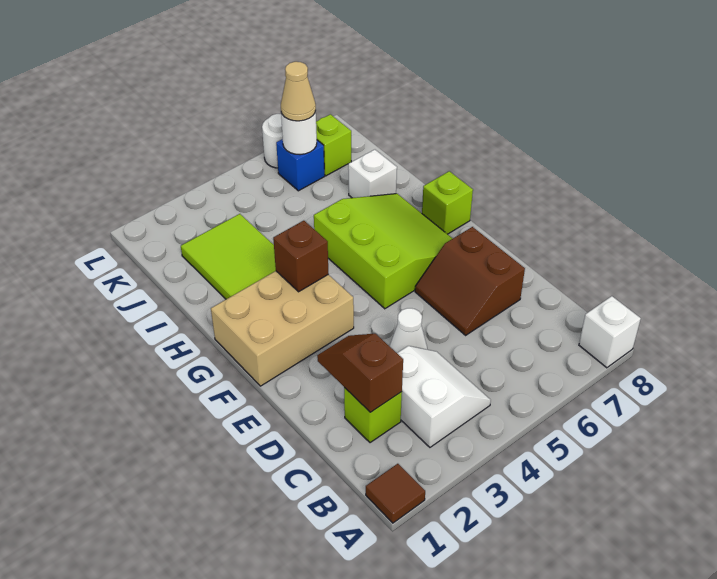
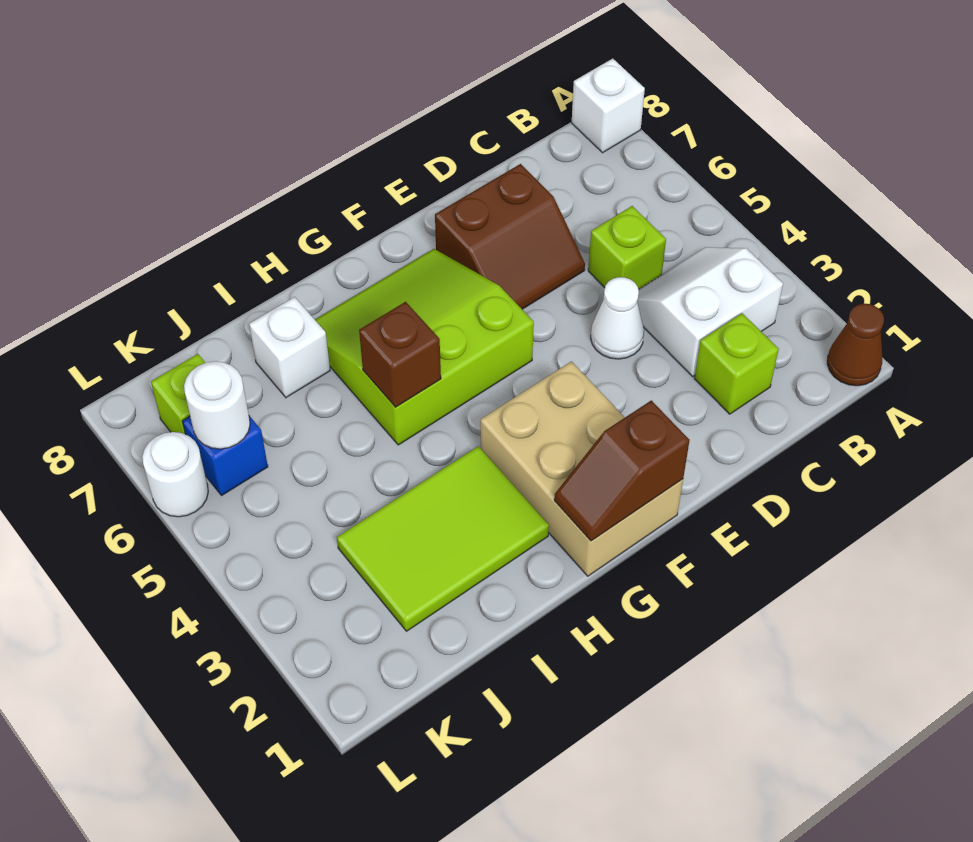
brown tile A1 level 1 -> brown cone A1 level 1
brown slope C2:D2 level 2 top C -> brown slope F1:G1 level 2 top F
brown brick G3 level 2 -> brown brick H5 level 2
lime brick G8 level 1 -> lime brick C5 level 1
tan cone K6 level 3 -> none

